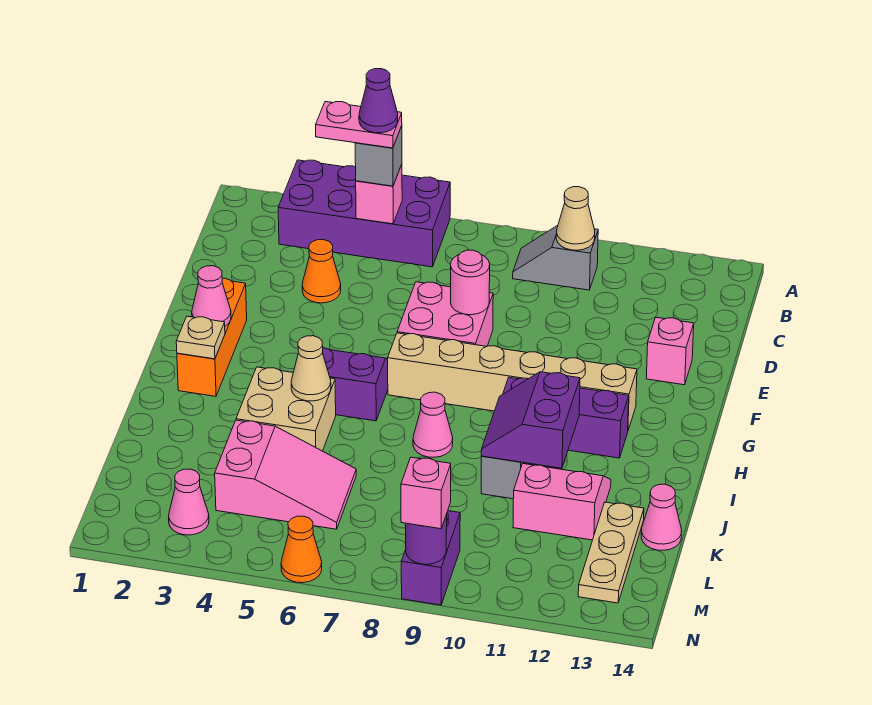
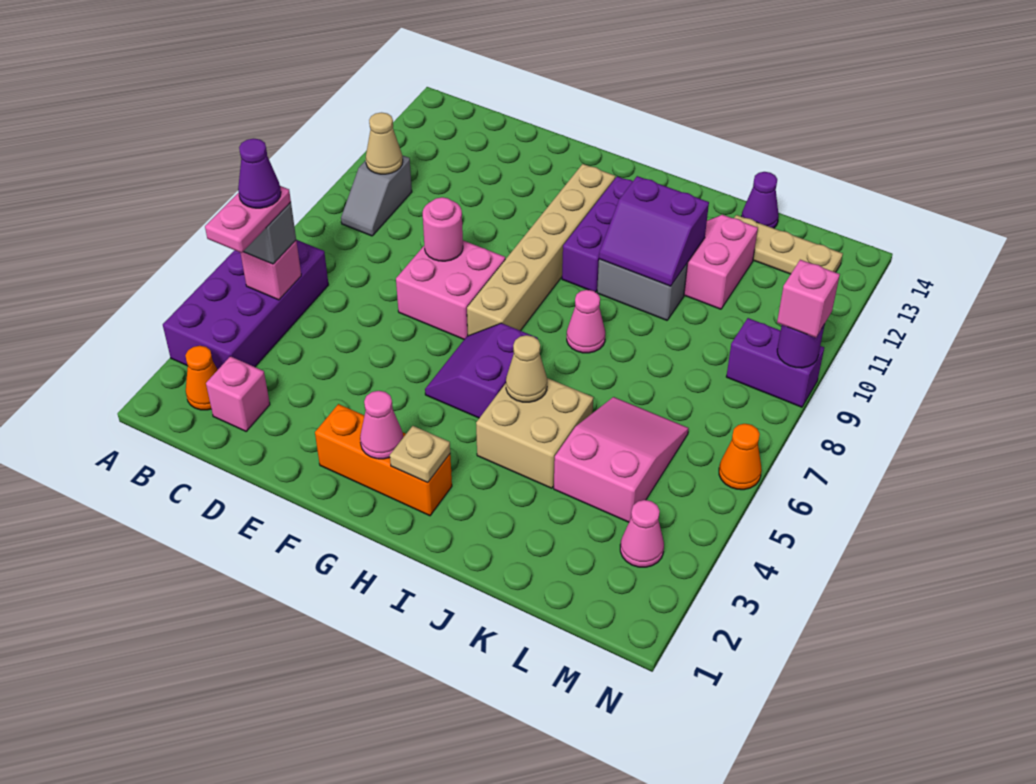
orange cone D4 level 1 -> orange cone B2 level 1
pink brick E13 level 1 -> pink brick C2 level 1
pink cone K14 level 1 -> purple cone K14 level 1

